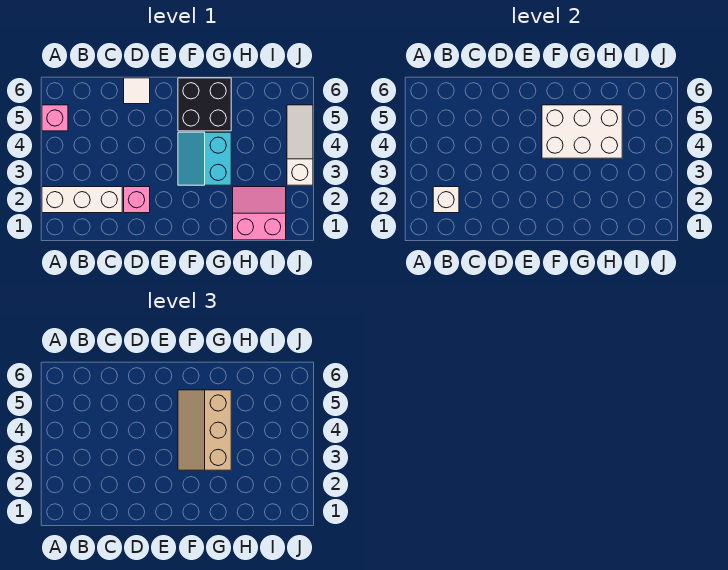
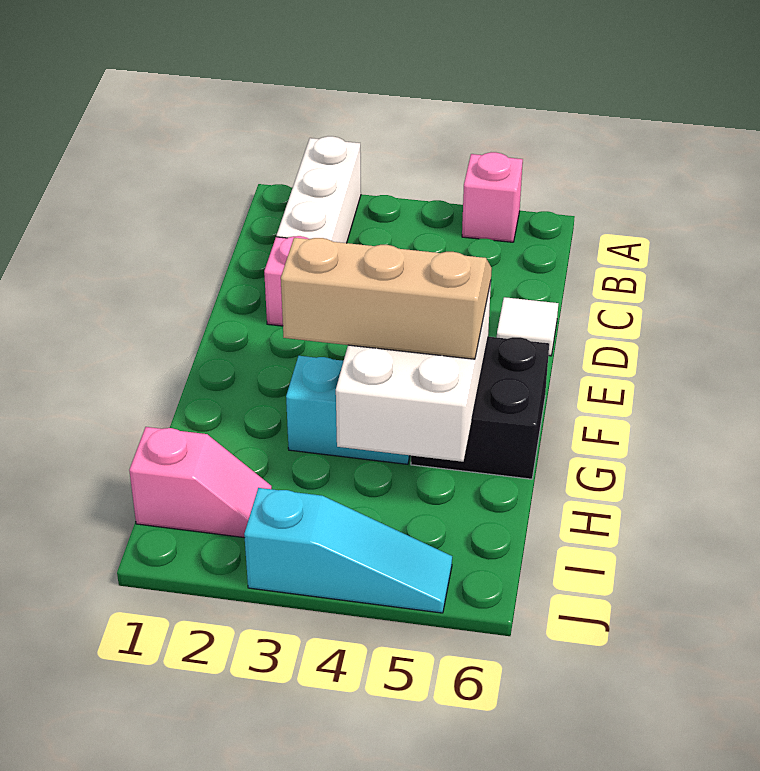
white brick B2 level 2 -> none
pink slope H1:I2 level 1 top 1 -> pink slope I1:I2 level 1 top 1
white slope J3:J5 level 1 top 3 -> cyan slope J3:J5 level 1 top 3

